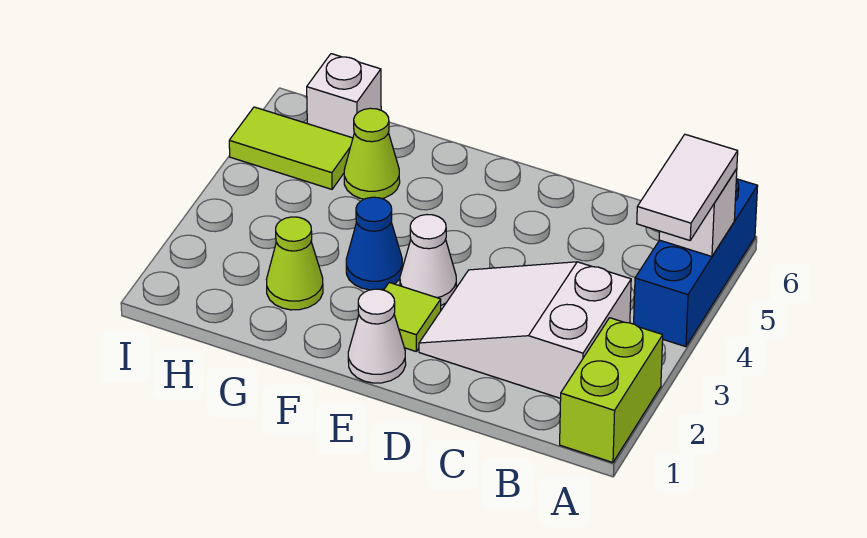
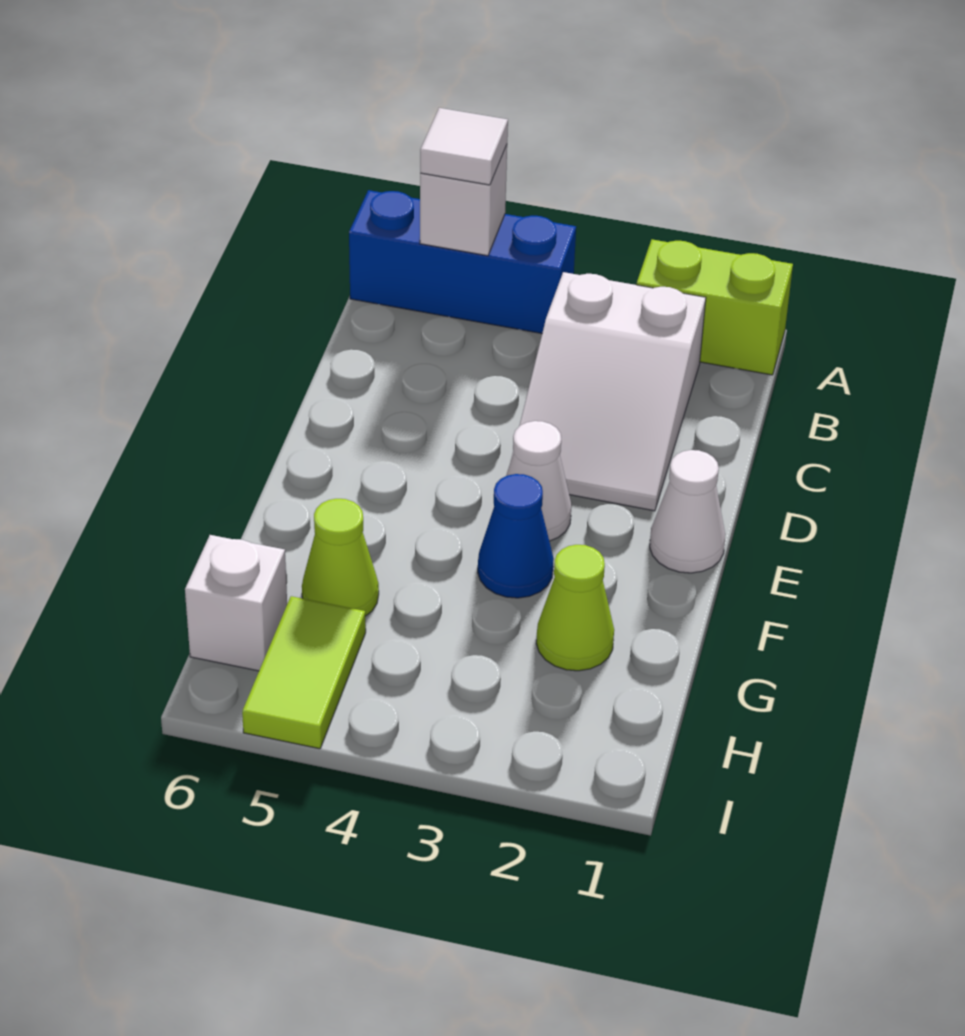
white tile A4:A5 level 3 -> white tile A5 level 3
lime tile E2 level 1 -> none

